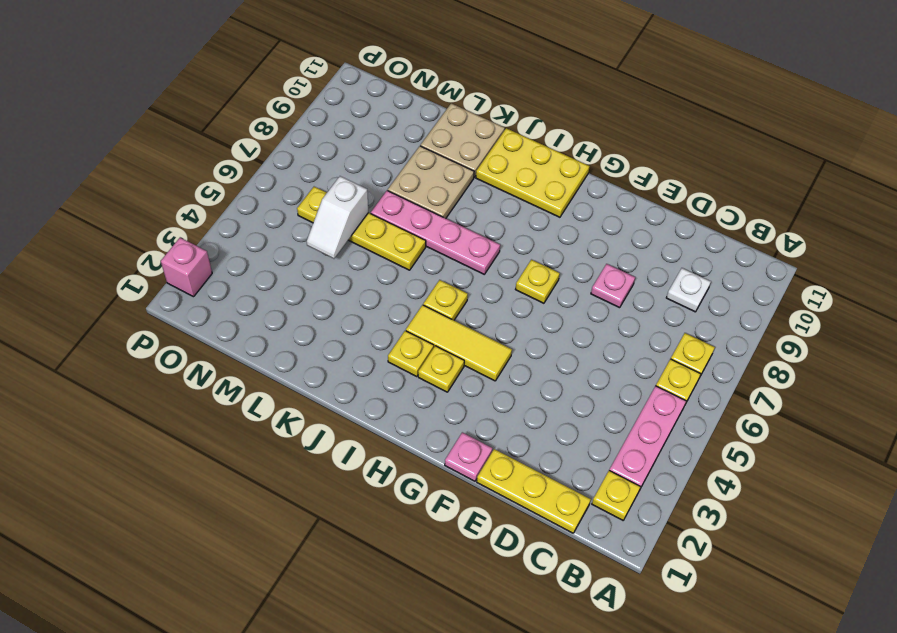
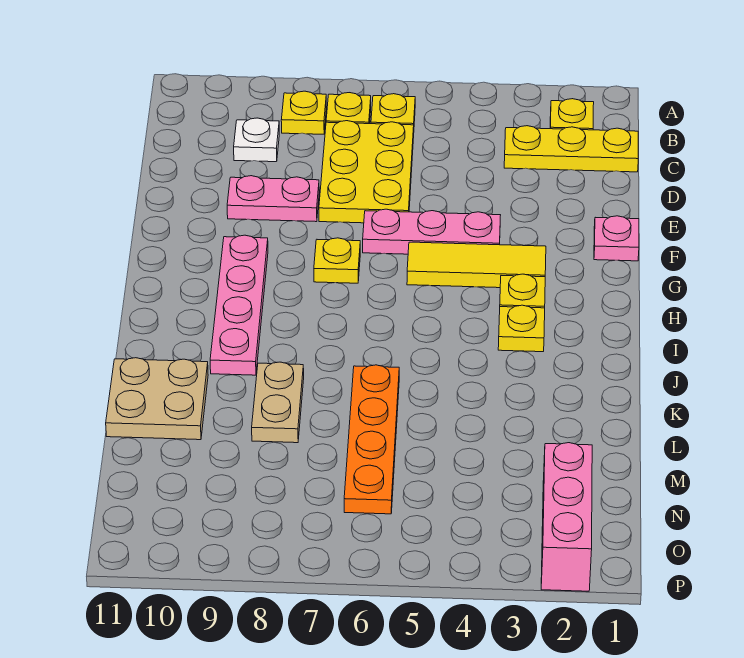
pink plate B3:B5 level 1 -> pink plate F4:F6 level 1
yellow plate C1:E1 level 1 -> yellow plate C1:C3 level 1
pink plate E8 level 1 -> pink plate E8:E9 level 1
yellow tile G4:I4 level 1 -> yellow tile G3:G5 level 1
yellow plate H10:J11 level 1 -> yellow plate C6:E7 level 1
yellow plate I5 level 1 -> yellow plate B8 level 1
pink plate I7:L7 level 1 -> pink plate G9:J9 level 1
yellow plate K6:N6 level 1 -> orange plate K6:N6 level 1
tan plate K8:L9 level 1 -> tan plate K8:L8 level 1
white slope M5:M6 level 2 top 6 -> none
pink brick P2 level 1 -> pink brick N2:P2 level 1

